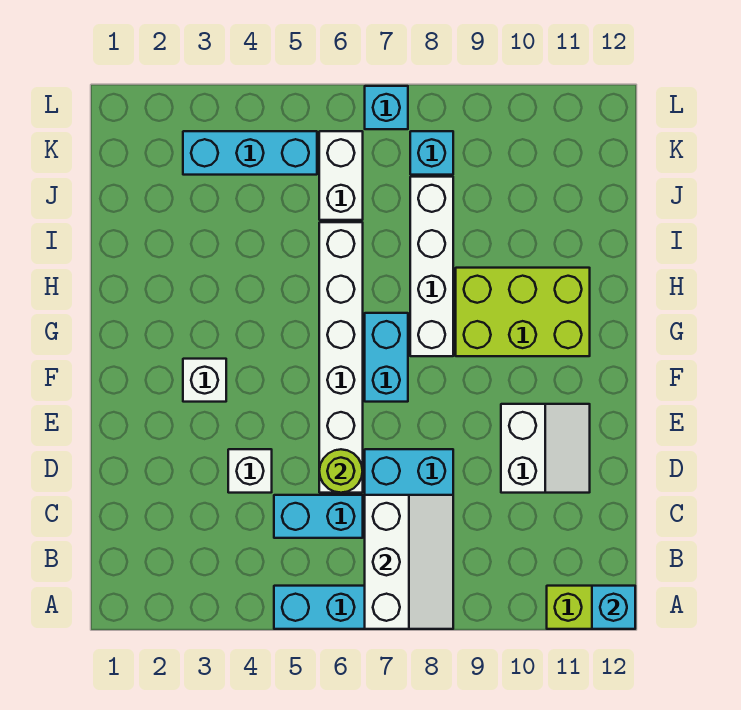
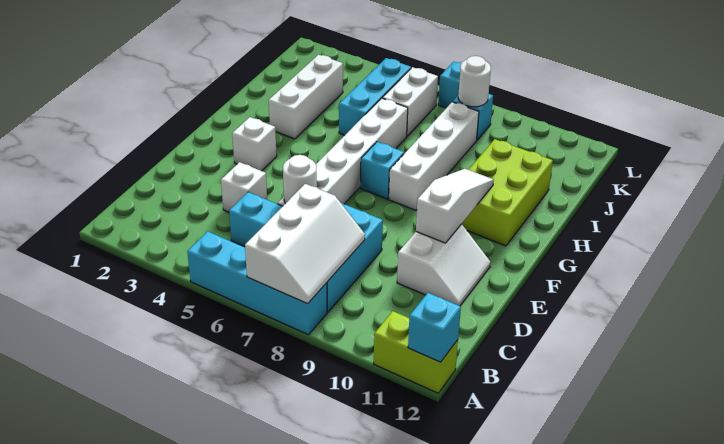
lime round brick D6 level 2 -> white round brick D6 level 2
none -> white slope E10:G10 level 2 top E
cyan brick F7:G7 level 1 -> cyan brick G7 level 1
lime brick G9:H11 level 1 -> lime brick G10:I11 level 1
none -> white brick H3:J3 level 1
cyan brick K3:K5 level 1 -> cyan brick I5:K5 level 1
none -> white round brick K8 level 2

